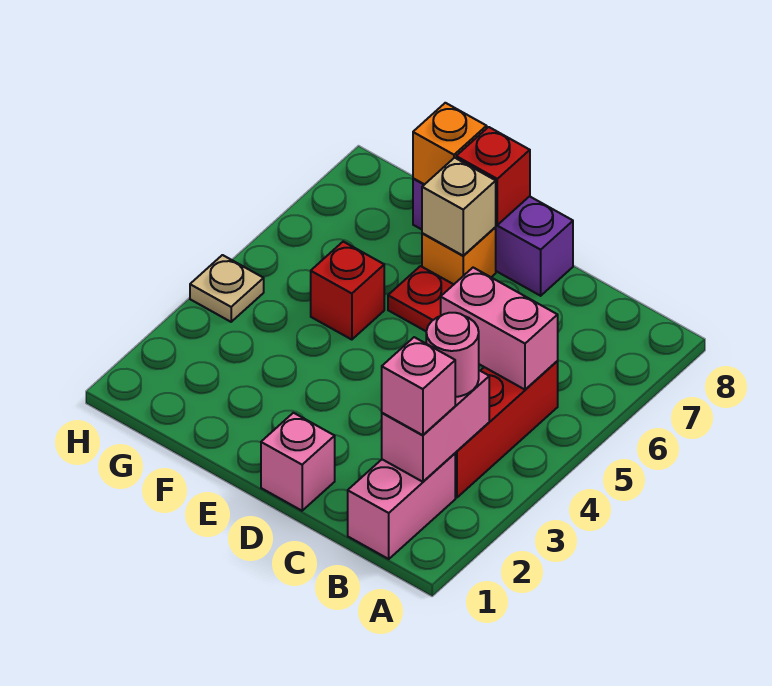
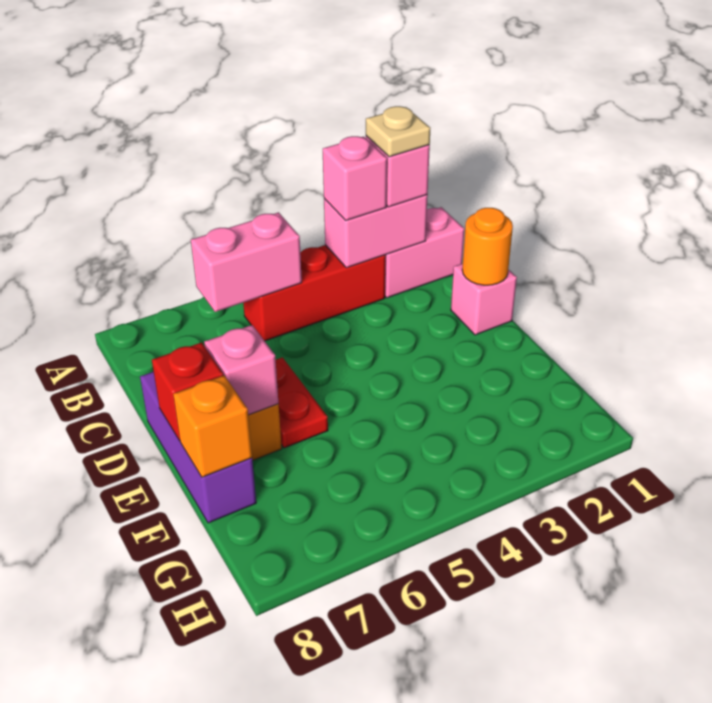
pink round brick B3 level 3 -> pink brick B3 level 3
pink brick B5:C5 level 2 -> pink brick B5:B6 level 2
none -> orange round brick D1 level 2
tan brick E7 level 2 -> pink brick E7 level 2
red brick F5 level 1 -> none
tan plate H4 level 1 -> tan plate B2 level 4

